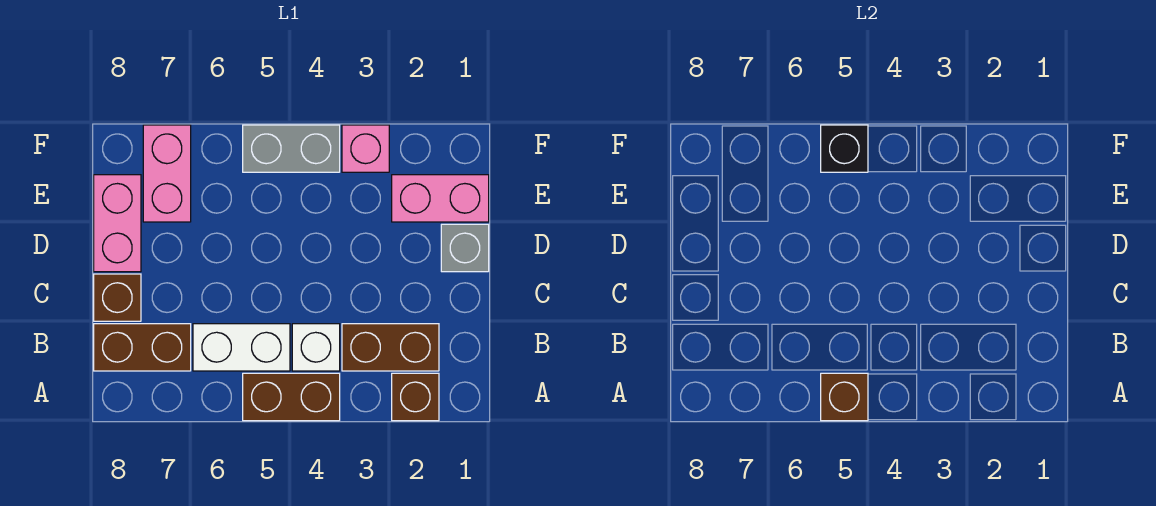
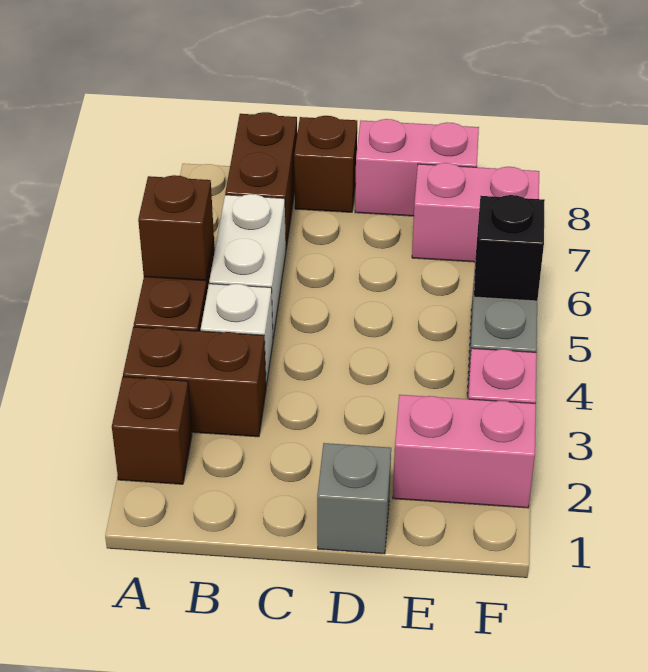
brown brick B2:B3 level 1 -> brown brick A3:B3 level 1
pink brick E1:E2 level 1 -> pink brick E2:F2 level 1

